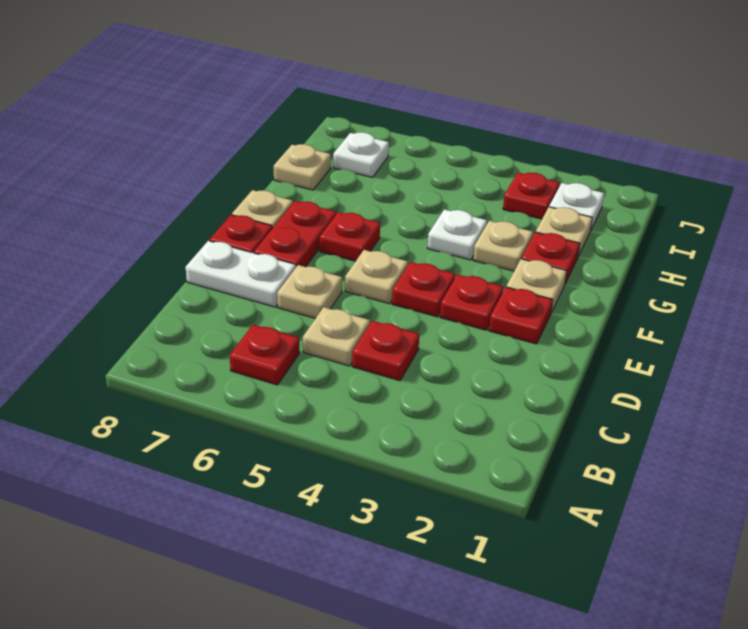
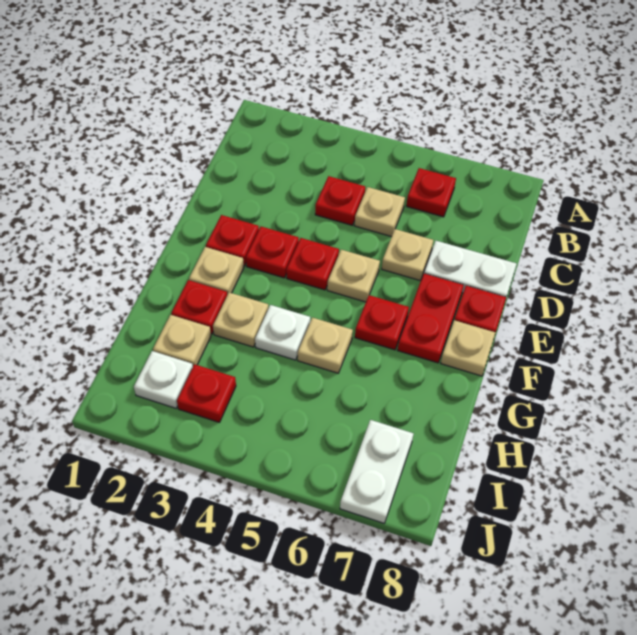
tan plate H8 level 1 -> tan plate G5 level 1
white plate I7 level 1 -> white plate I7:J7 level 1

